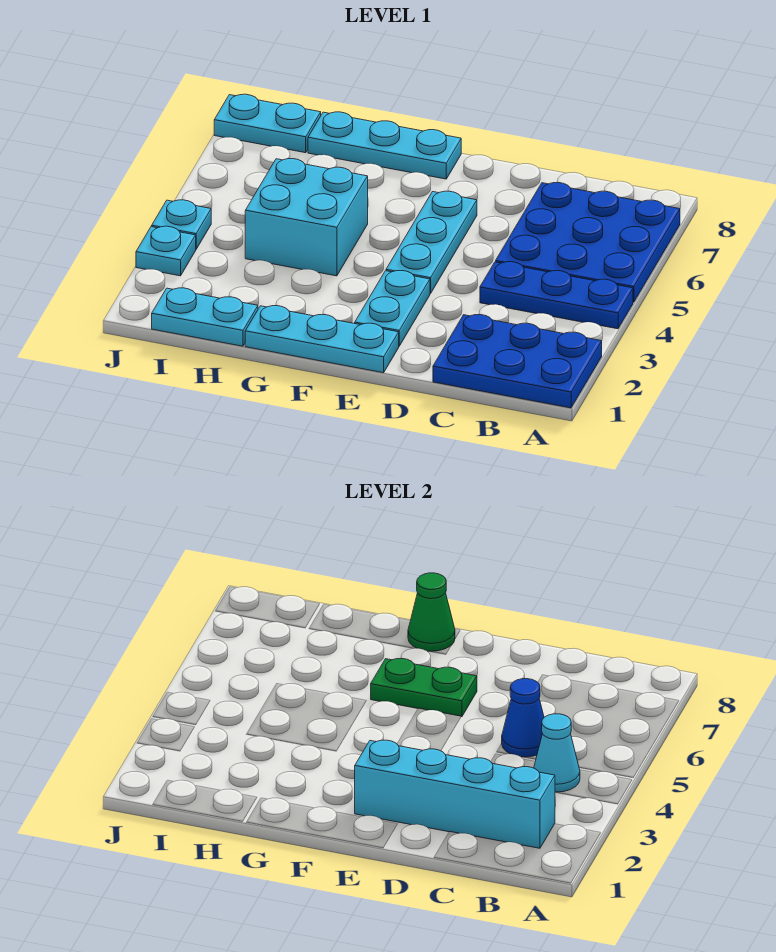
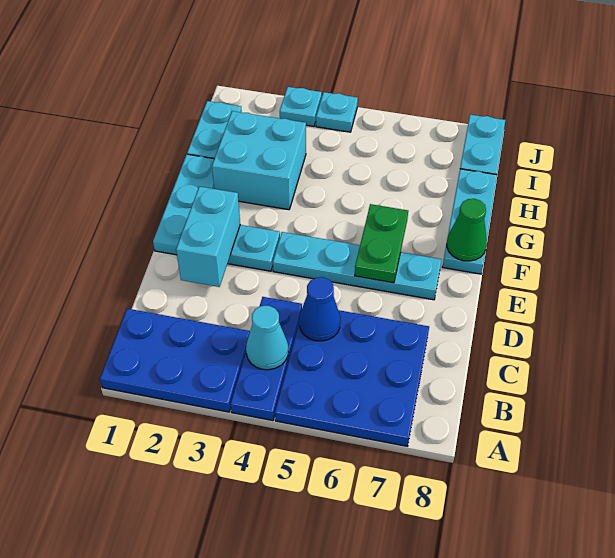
blue plate A1:C2 level 1 -> blue plate A1:B3 level 1
cyan brick B2:E2 level 2 -> cyan brick D2:E2 level 2
cyan plate E4:E6 level 1 -> cyan plate E4:E7 level 1
cyan brick G4:H5 level 1 -> cyan brick G2:H3 level 1

